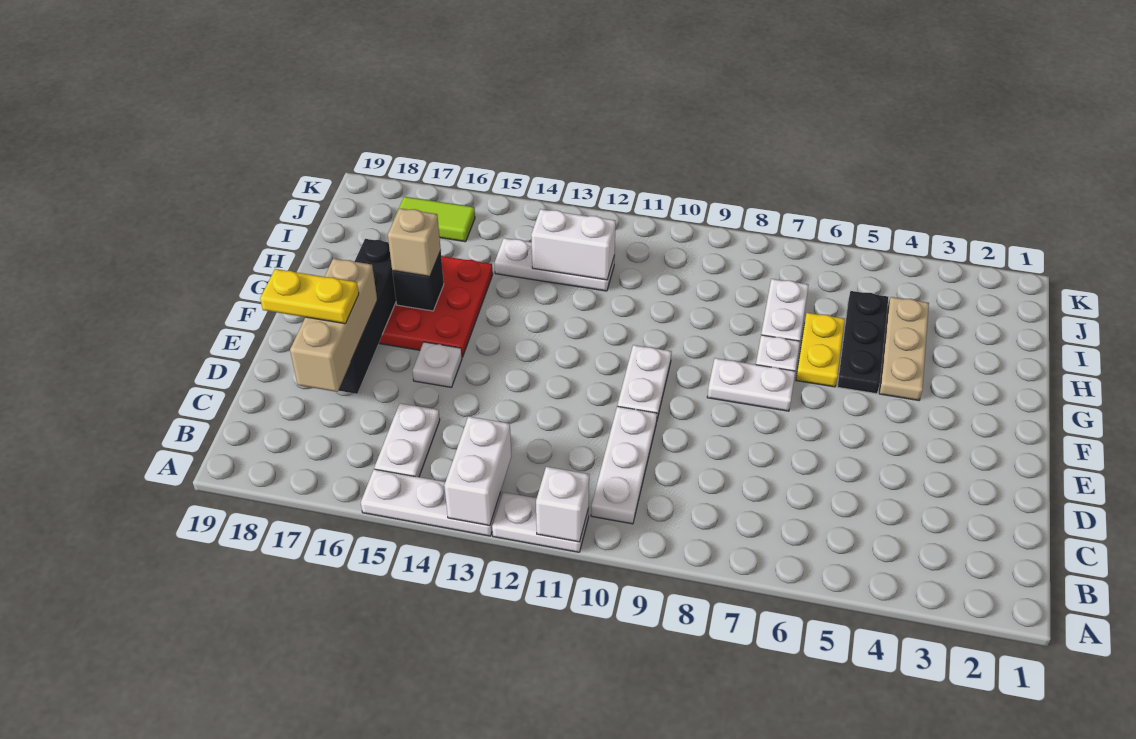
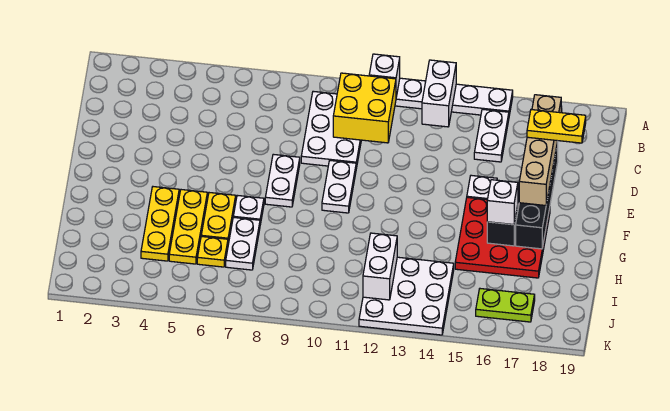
white plate B10:D10 level 1 -> white plate B9:D10 level 1
none -> yellow brick B10:C11 level 2
tan brick C17:E17 level 3 -> tan brick C17:F17 level 3
white plate F7:F8 level 1 -> white plate E8:F8 level 1
tan plate G4:I4 level 1 -> yellow plate G4:I4 level 1
black plate G5:I5 level 1 -> yellow plate G5:I5 level 1
tan brick G16 level 3 -> white brick G16 level 3
none -> yellow plate I6 level 1
white plate I12:I14 level 1 -> white plate I12:K14 level 1
white brick I12:I13 level 2 -> white brick I12:J12 level 2
lime tile J16:J17 level 1 -> lime plate J16:J17 level 1

